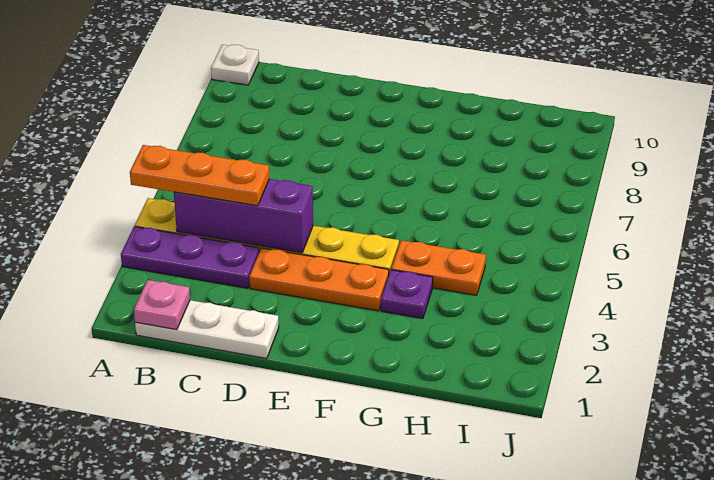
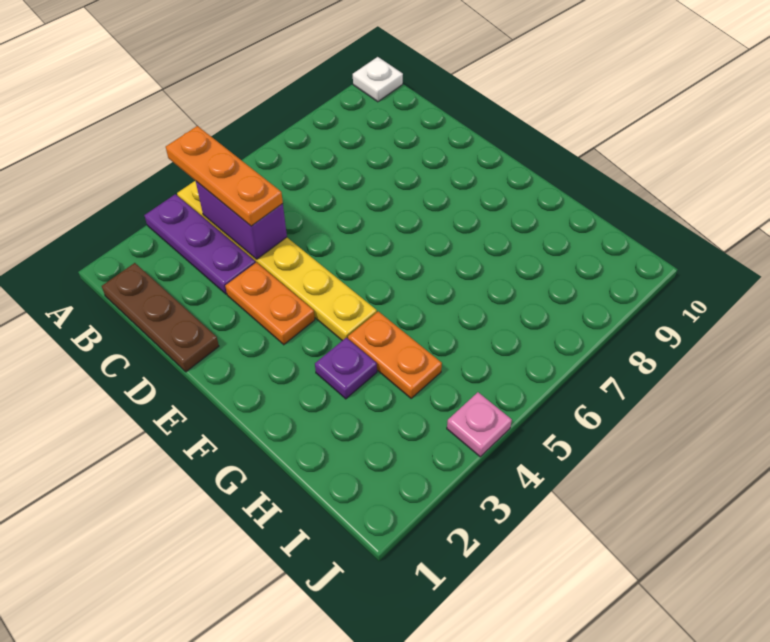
white plate B1:D1 level 1 -> brown plate B1:D1 level 1
pink plate B1 level 2 -> pink plate J4 level 1
purple brick B4:D4 level 2 -> purple brick B4:C4 level 2
orange plate D3:F3 level 1 -> orange plate D3:E3 level 1

